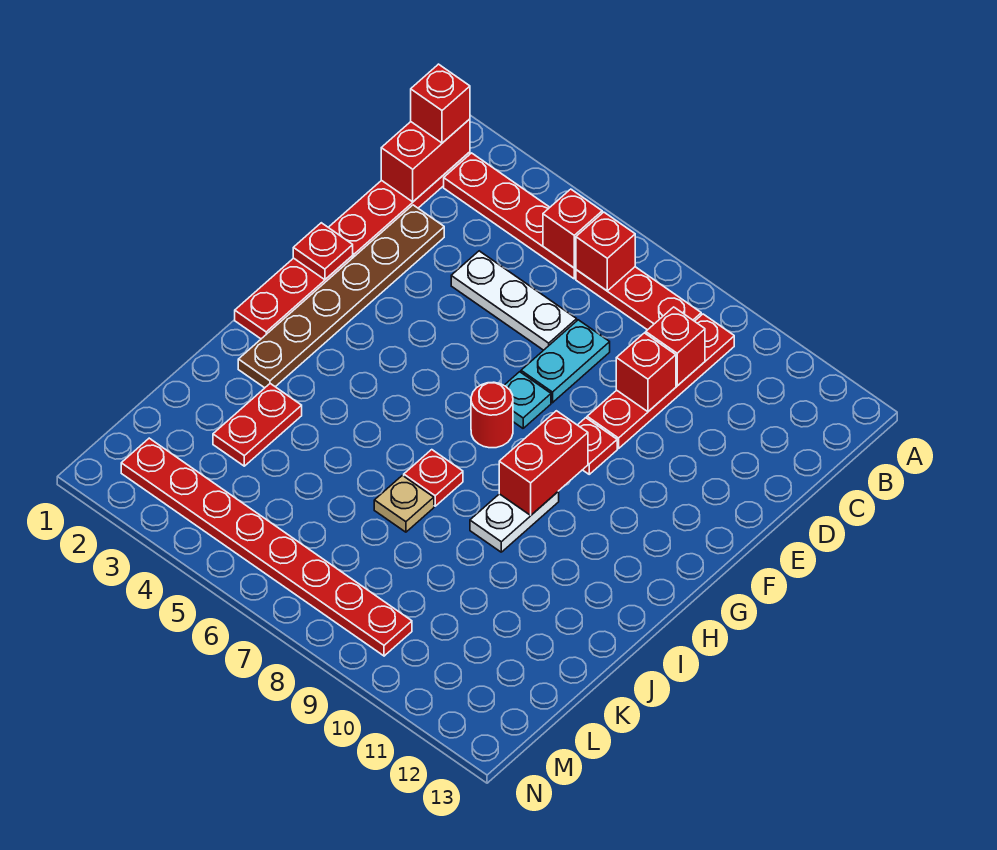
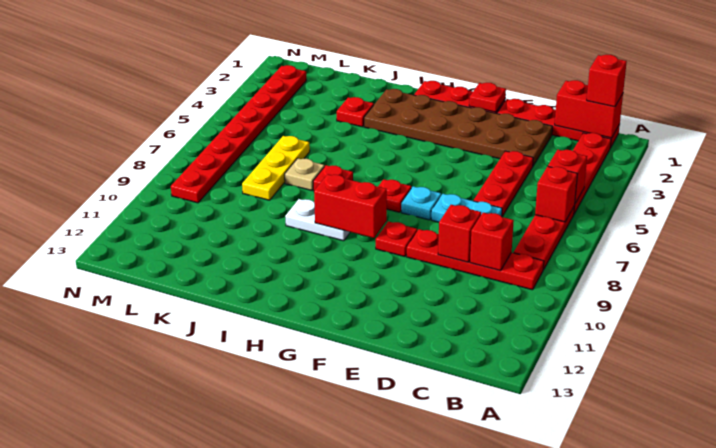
brown plate D2:I2 level 1 -> brown plate D2:I3 level 1
white plate D4:D6 level 1 -> red plate D4:D6 level 1
red round brick G7 level 1 -> red plate G7 level 1
red plate J3:K3 level 1 -> red plate J3 level 1
none -> yellow plate K6:K8 level 1

